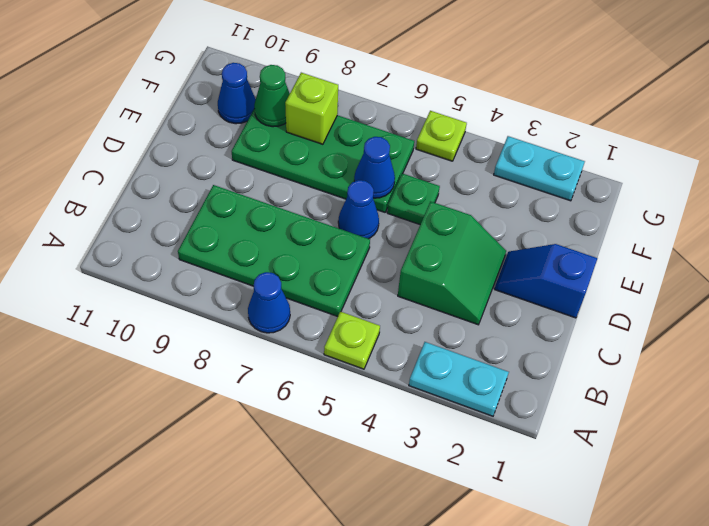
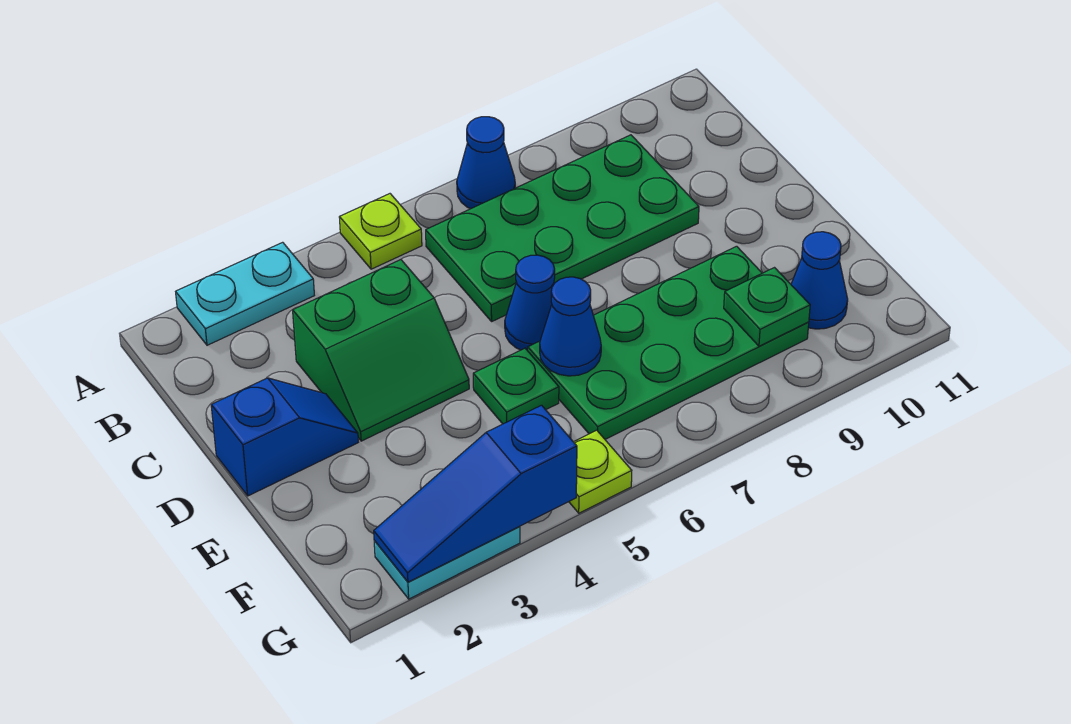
green slope C3:D4 level 1 top 4 -> green slope C3:D4 level 1 top C
lime brick F8 level 2 -> none
green cone F9 level 2 -> green plate F9 level 2
none -> blue slope G2:G4 level 2 top 4

